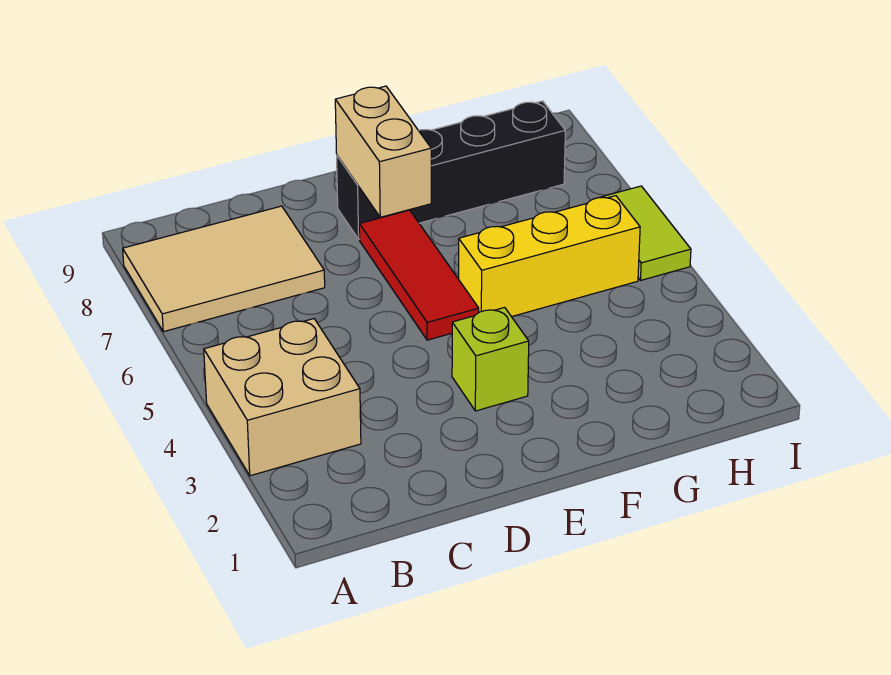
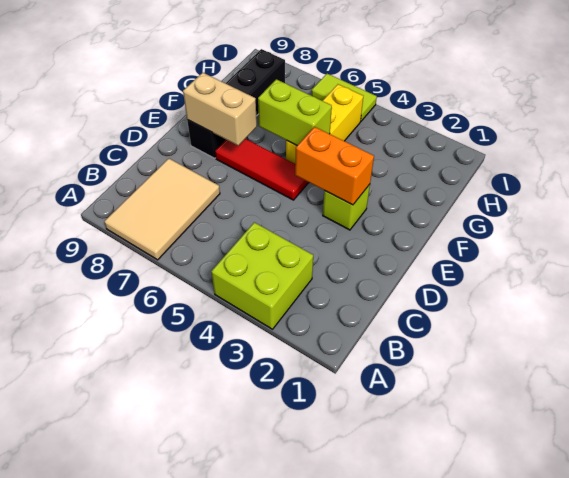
tan brick A3:B4 level 1 -> lime brick A3:B4 level 1
none -> orange brick E3:E4 level 2
none -> lime brick F5:F6 level 2

